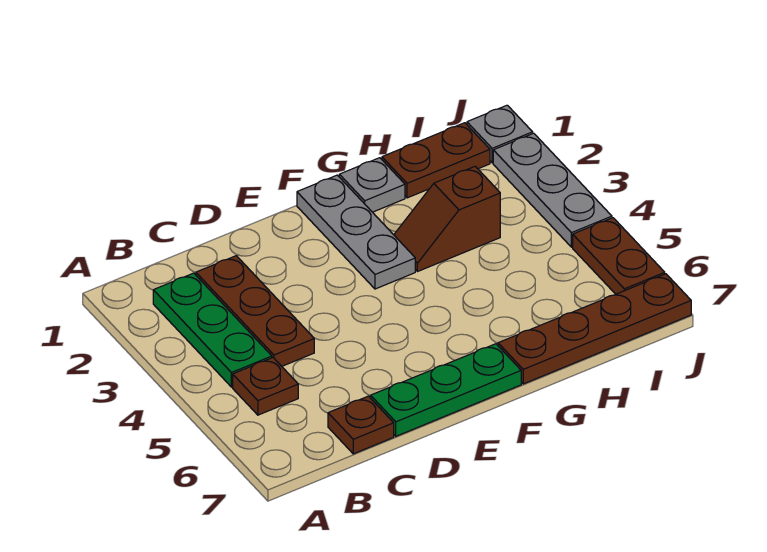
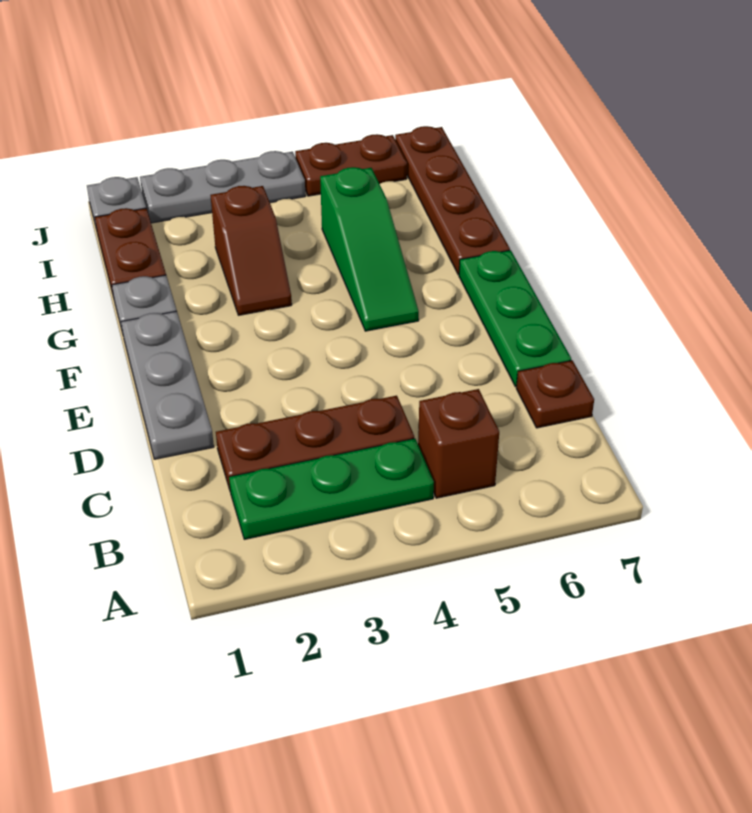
brown plate B5 level 1 -> brown brick B5 level 1
grey plate F1:F3 level 1 -> grey plate D1:F1 level 1
none -> green slope F5:H5 level 1 top H

